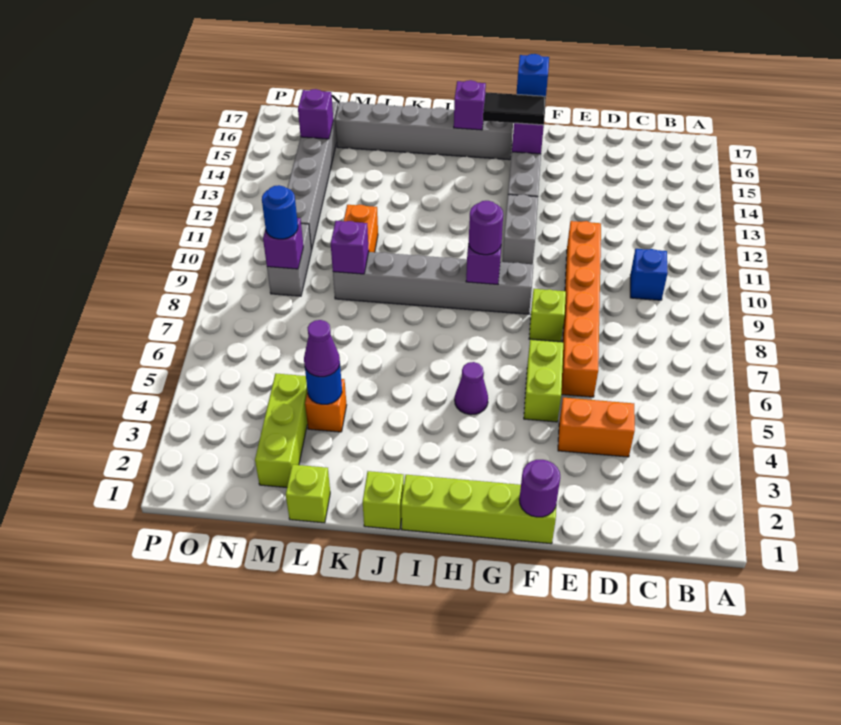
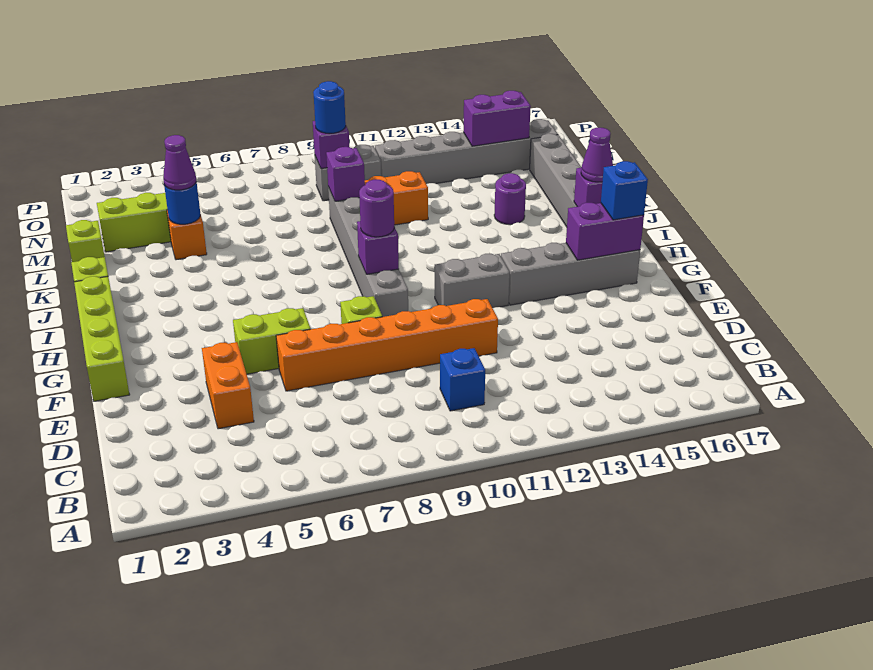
purple round brick F1 level 2 -> purple round brick K14 level 1
black tile G15:H15 level 3 -> none
purple cone H5 level 1 -> purple cone I16 level 3
purple brick N15 level 2 -> purple brick N14:N15 level 2

